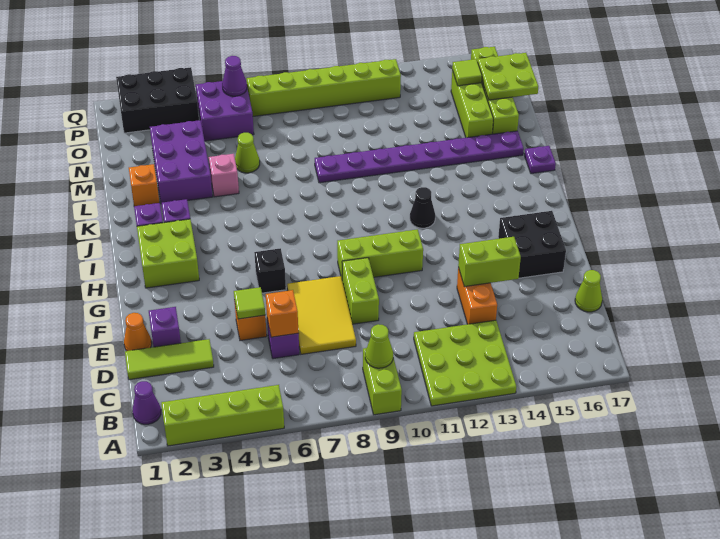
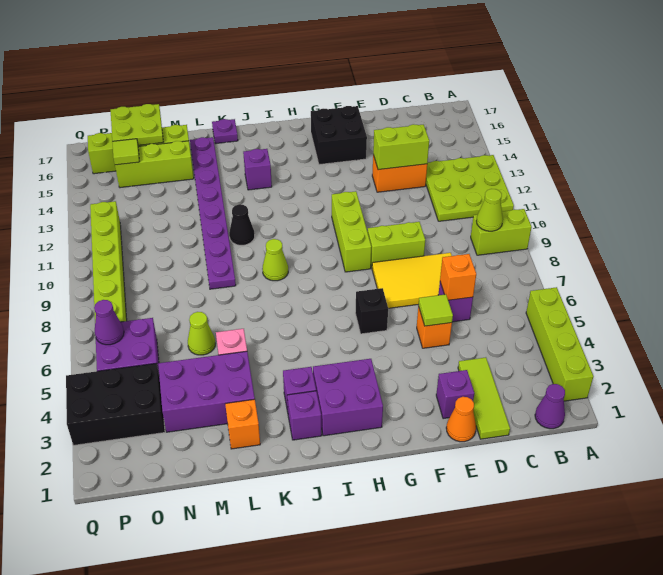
lime cone D17 level 1 -> lime cone J9 level 1
lime brick E13:E14 level 2 -> lime brick D13:E13 level 2
lime brick H2:I3 level 1 -> purple brick H2:I3 level 1
black cone I12 level 1 -> black cone K11 level 1
none -> purple brick J14 level 1
black brick P2:Q4 level 1 -> black brick O3:Q4 level 1

